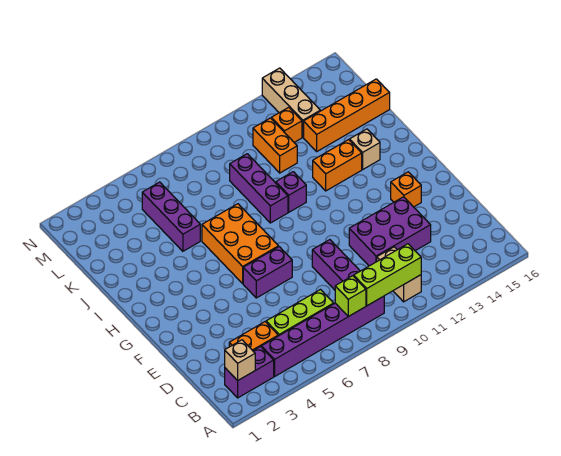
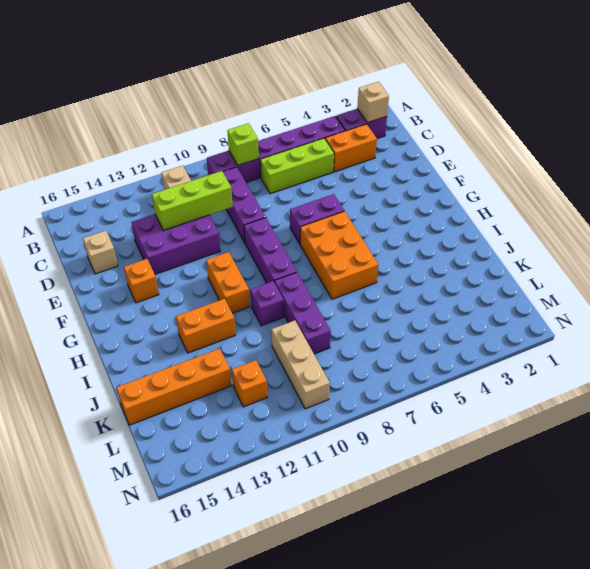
lime brick B9:B11 level 2 -> lime brick D10:D12 level 2
tan brick I14 level 1 -> tan brick D15 level 1
purple brick J5:L5 level 1 -> purple brick F9:H9 level 1
orange brick K11:L11 level 1 -> orange brick G11:H11 level 1
tan brick L13:N13 level 1 -> tan brick K10:M10 level 1

